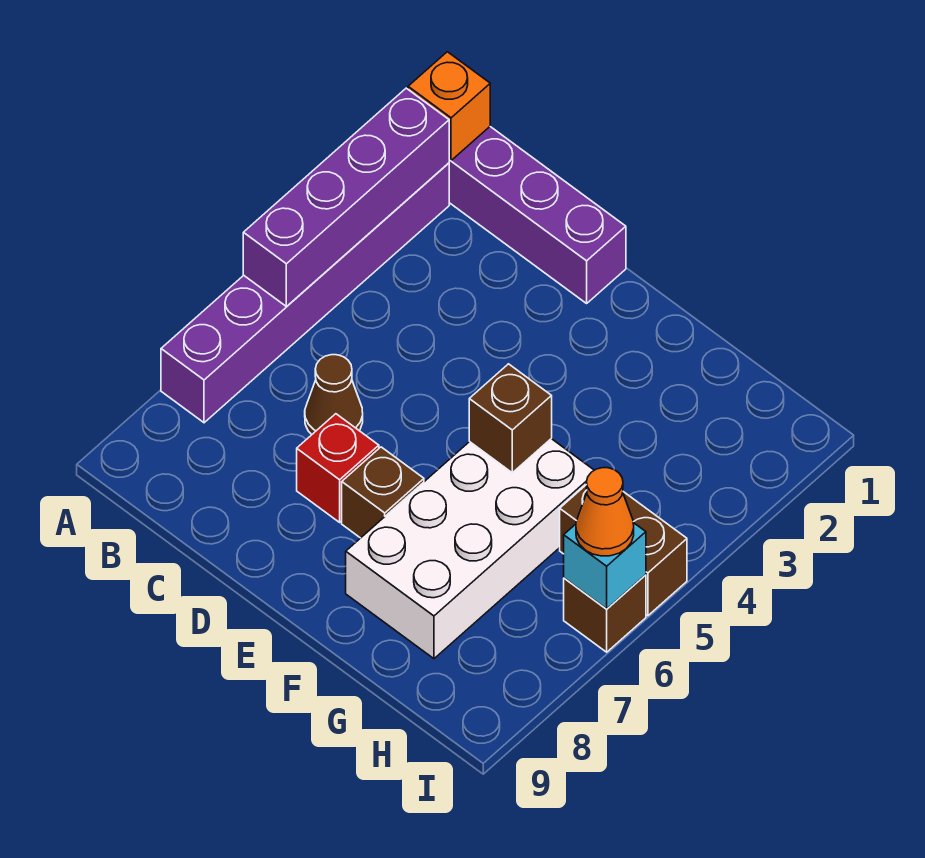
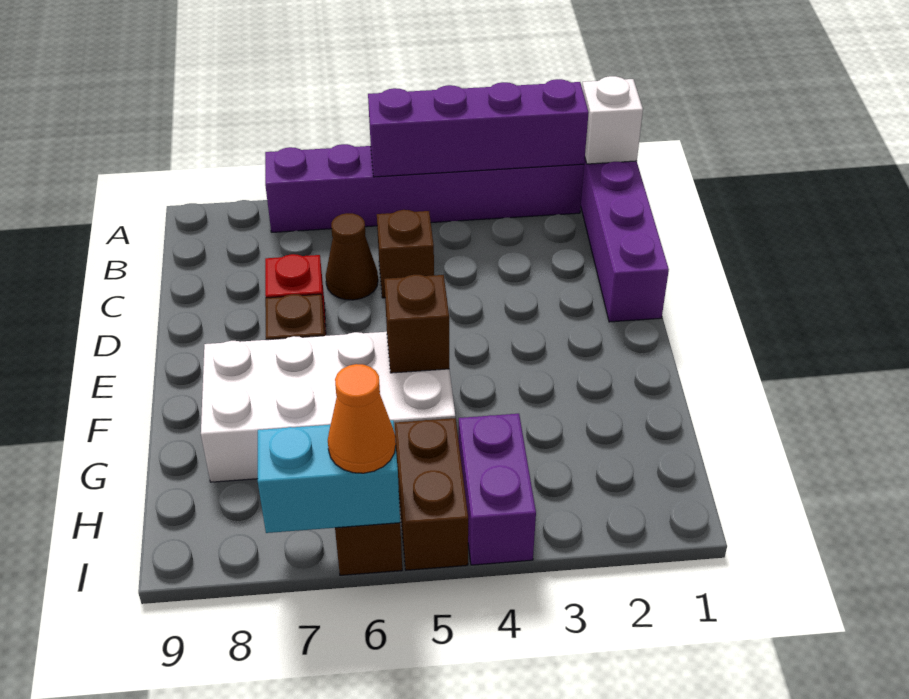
orange brick A1 level 2 -> white brick A1 level 2
none -> brown brick C5 level 1
none -> purple brick H4:I4 level 1
cyan brick I6 level 2 -> cyan brick I6:I7 level 2

